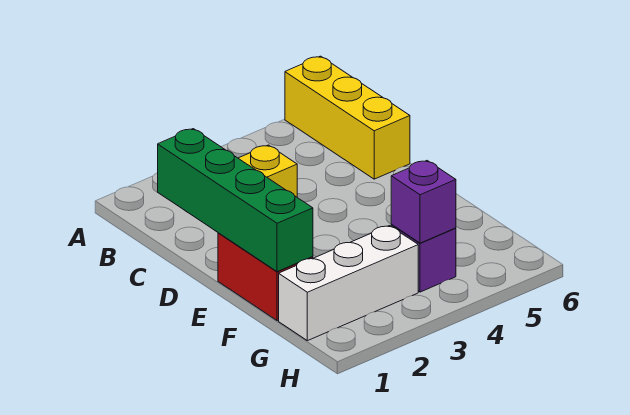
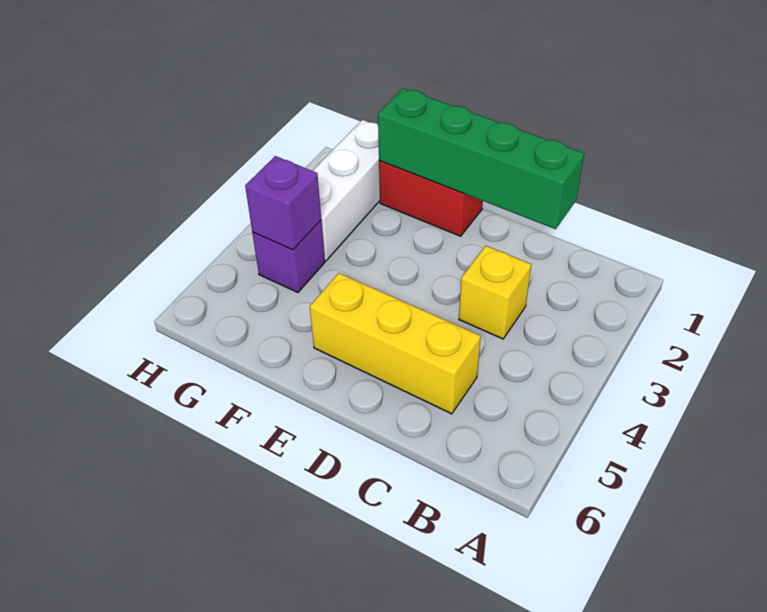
yellow brick A6:C6 level 1 -> yellow brick C5:E5 level 1

